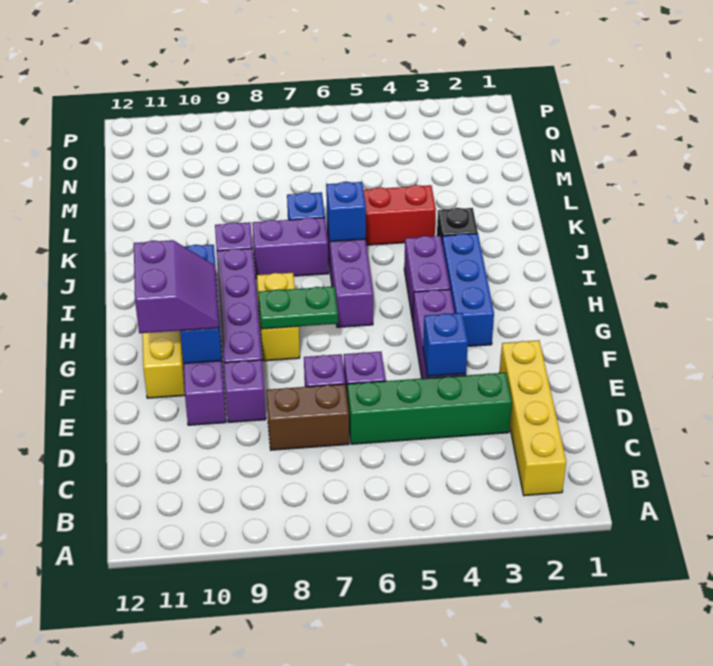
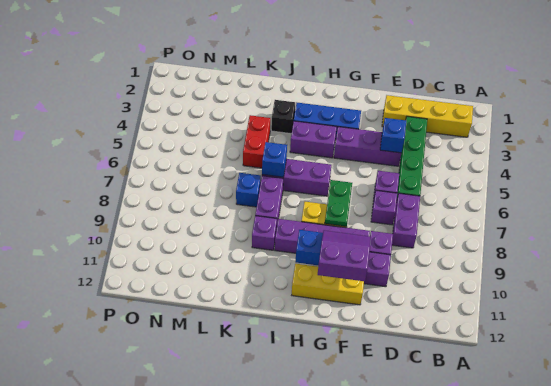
brown brick D7:D8 level 1 -> purple brick D7:D8 level 1

